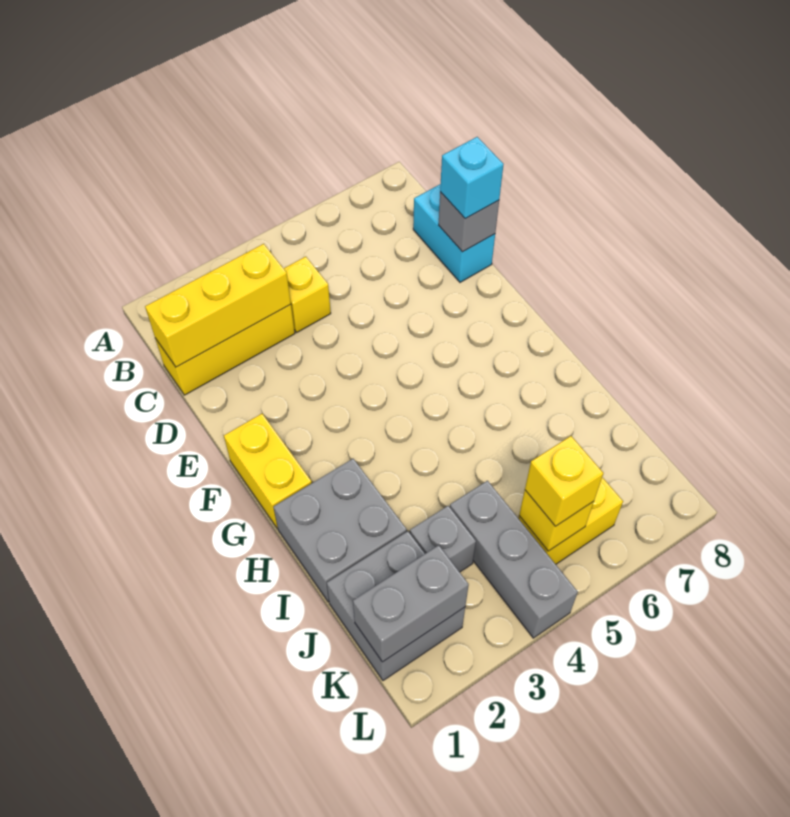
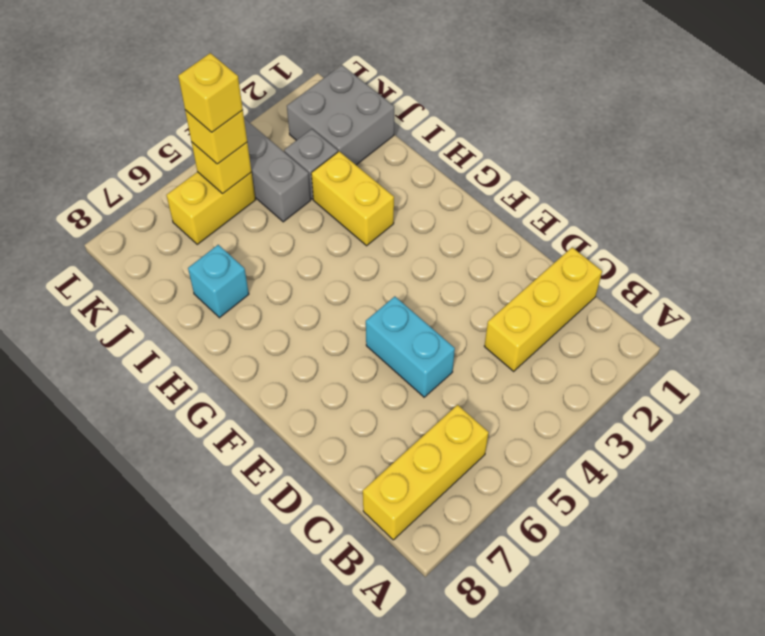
yellow brick C1:C3 level 2 -> yellow brick B6:B8 level 1
yellow brick C4 level 1 -> yellow brick K5 level 4
cyan brick C8:D8 level 1 -> cyan brick D5:E5 level 1
grey brick D8 level 2 -> none
cyan brick D8 level 3 -> cyan brick I7 level 1
yellow brick F1:G1 level 1 -> yellow brick H3:I3 level 1
grey brick H1:I2 level 1 -> none
grey brick K1:K2 level 2 -> none

